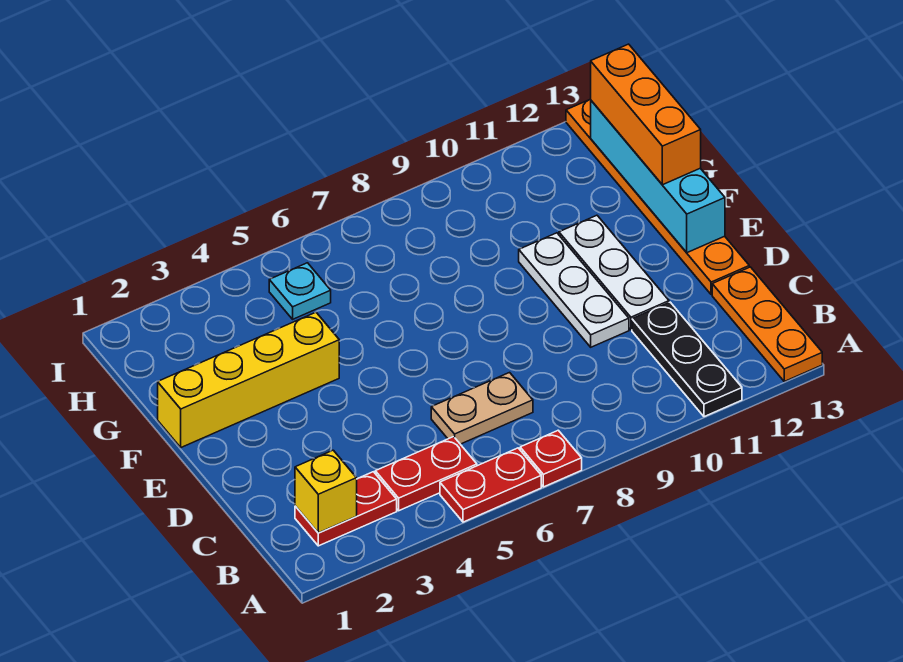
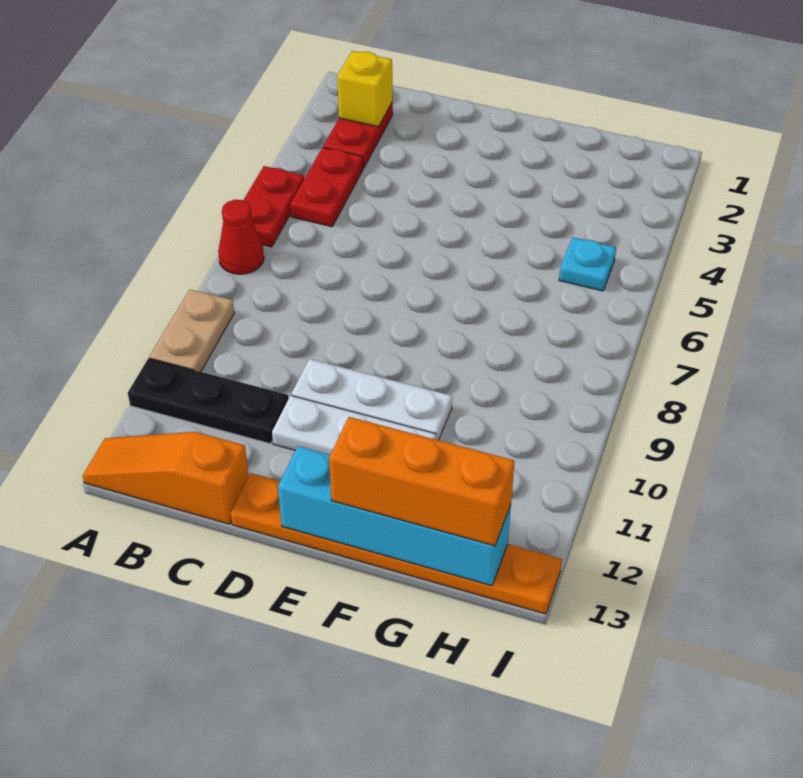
red plate A7 level 1 -> red cone A7 level 1
orange plate A13:C13 level 1 -> orange slope A13:C13 level 1 top C
tan plate C6:C7 level 1 -> tan plate A9:A10 level 1
yellow brick F1:F4 level 1 -> none

